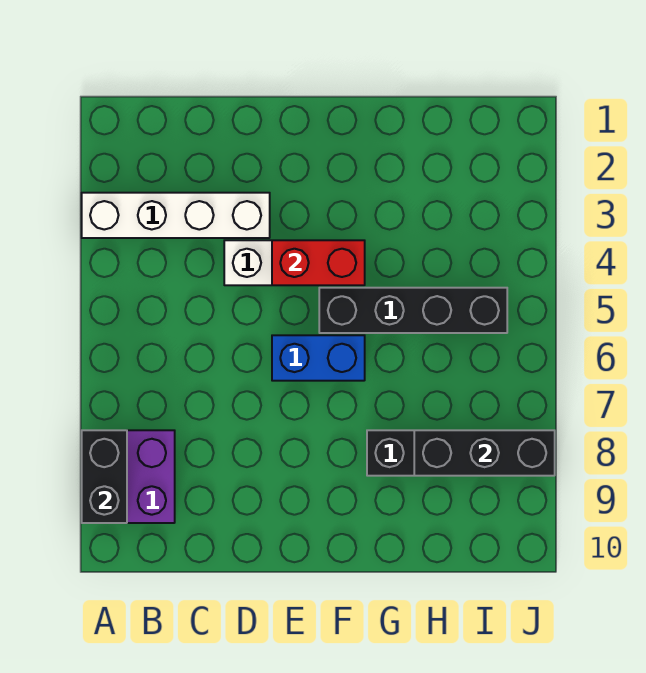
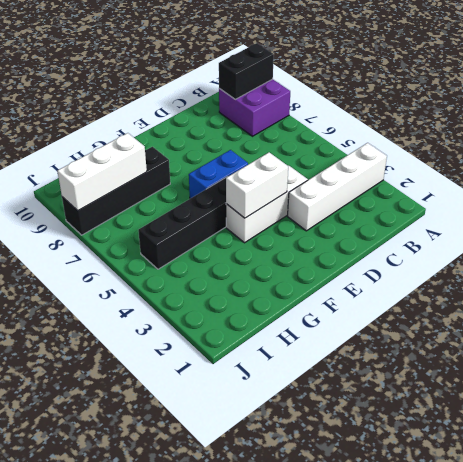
black brick A8:A9 level 2 -> black brick A9:B9 level 2
red brick E4:F4 level 2 -> white brick E4:F4 level 2
black brick H8:J8 level 2 -> white brick H8:J8 level 2

